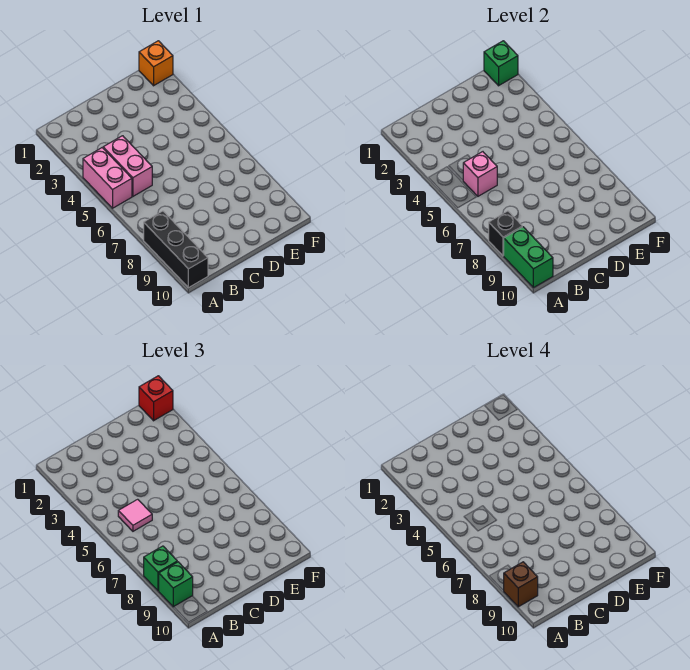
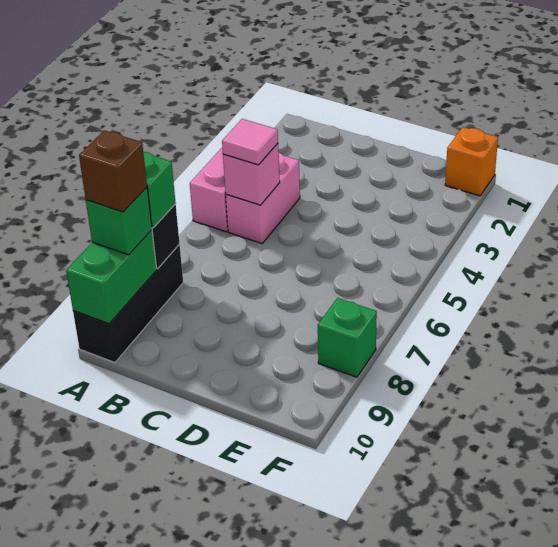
green brick F1 level 2 -> green brick F8 level 1
red brick F1 level 3 -> none

